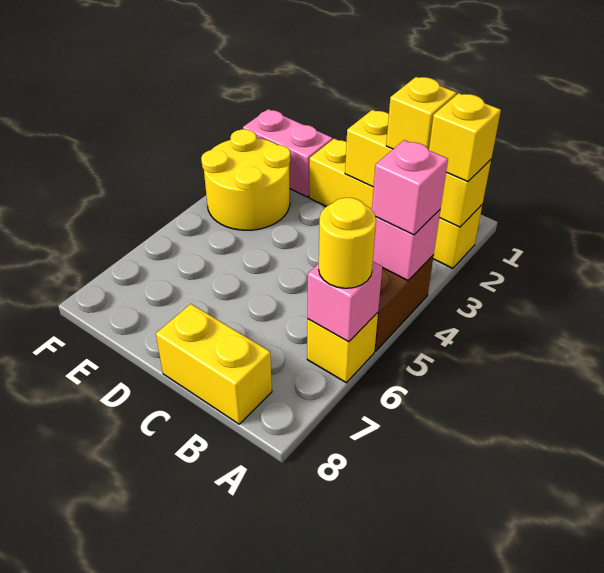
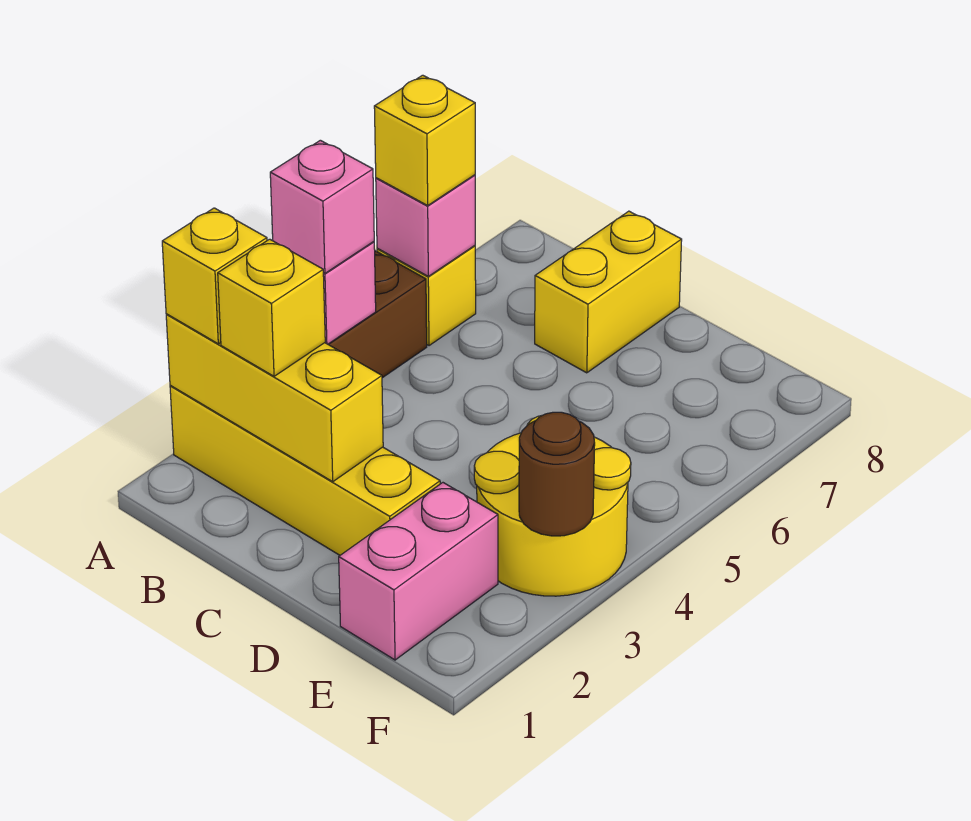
yellow round brick A6 level 3 -> yellow brick A6 level 3
yellow brick B8:C8 level 1 -> yellow brick C7:C8 level 1
pink brick E2:F2 level 1 -> pink brick E1:E2 level 1
none -> brown round brick F3 level 2

